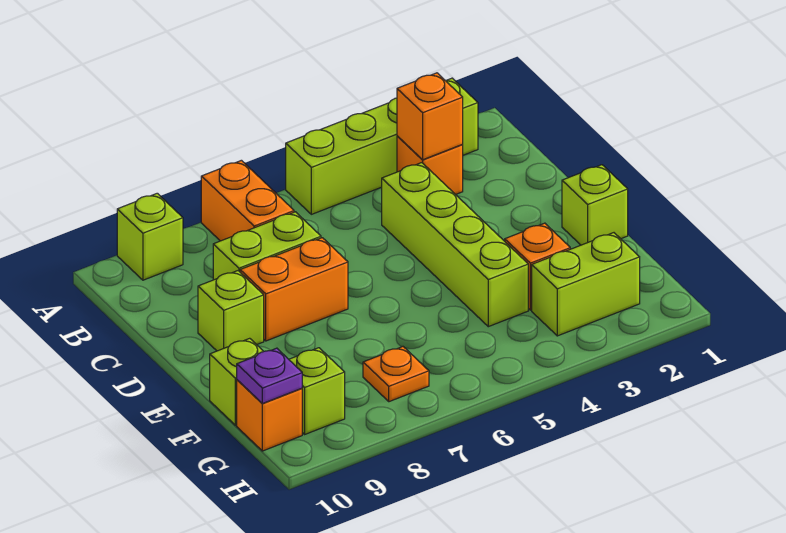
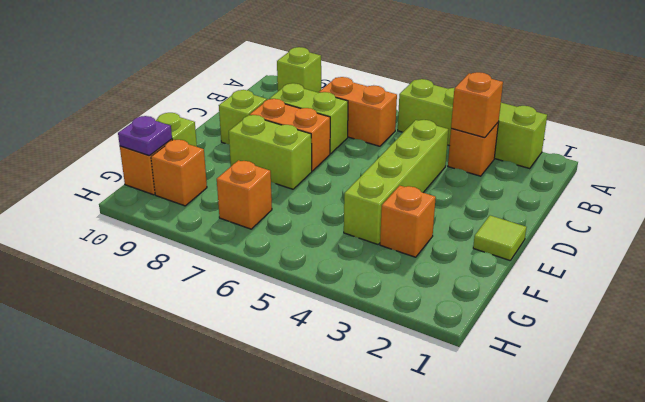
orange brick A7:B7 level 1 -> orange brick B6:B7 level 1
lime brick E1 level 1 -> lime tile E1 level 1
lime brick G2:G3 level 1 -> lime brick E7:E8 level 1
orange plate G7 level 1 -> orange brick G7 level 1
lime brick G9 level 1 -> orange brick G9 level 1

